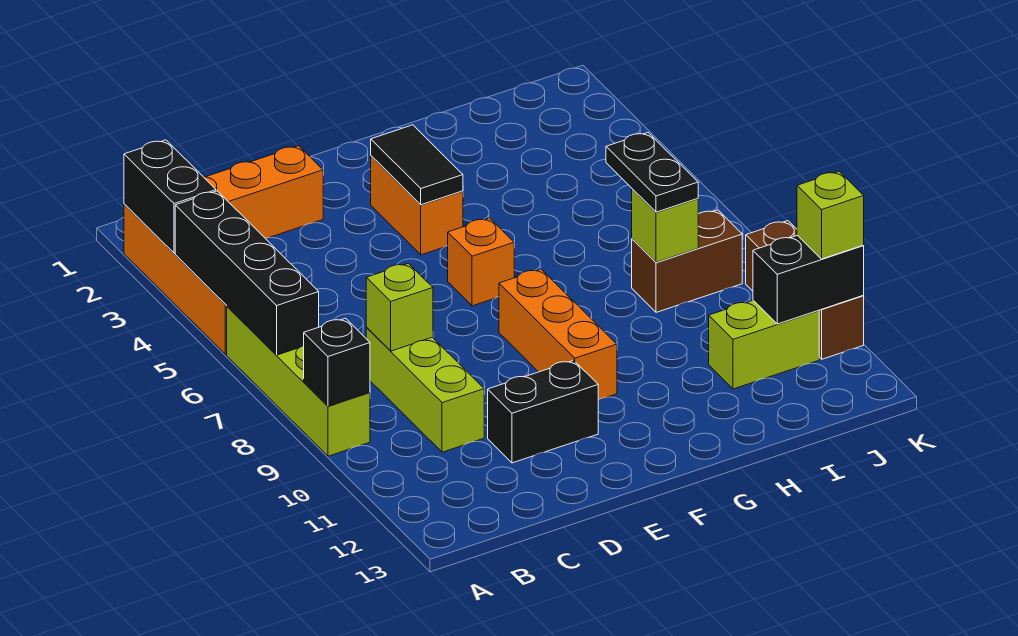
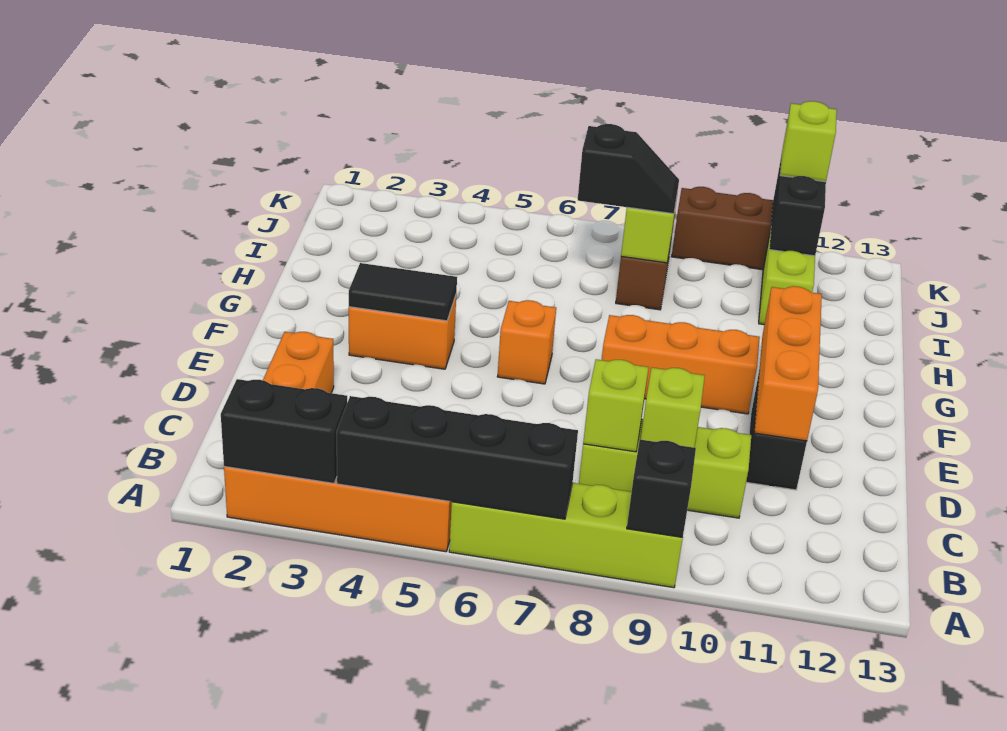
none -> lime brick C9 level 2
none -> orange brick D11:F11 level 2
black plate I7:I8 level 3 -> black slope I7:I8 level 3 top 7

